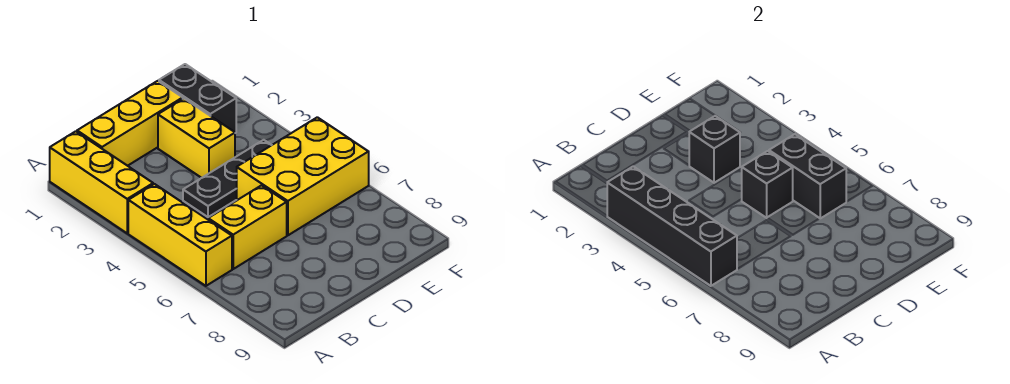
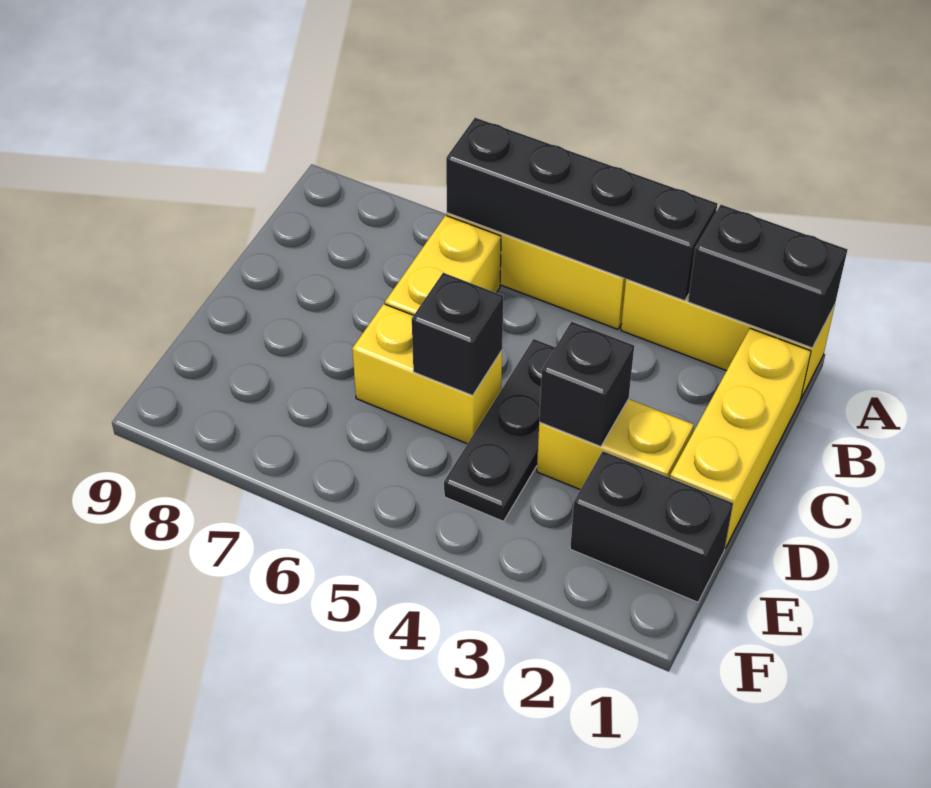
yellow brick D5:F6 level 1 -> yellow brick D5:D6 level 1
black brick E5:E6 level 2 -> black brick A1:A2 level 2

